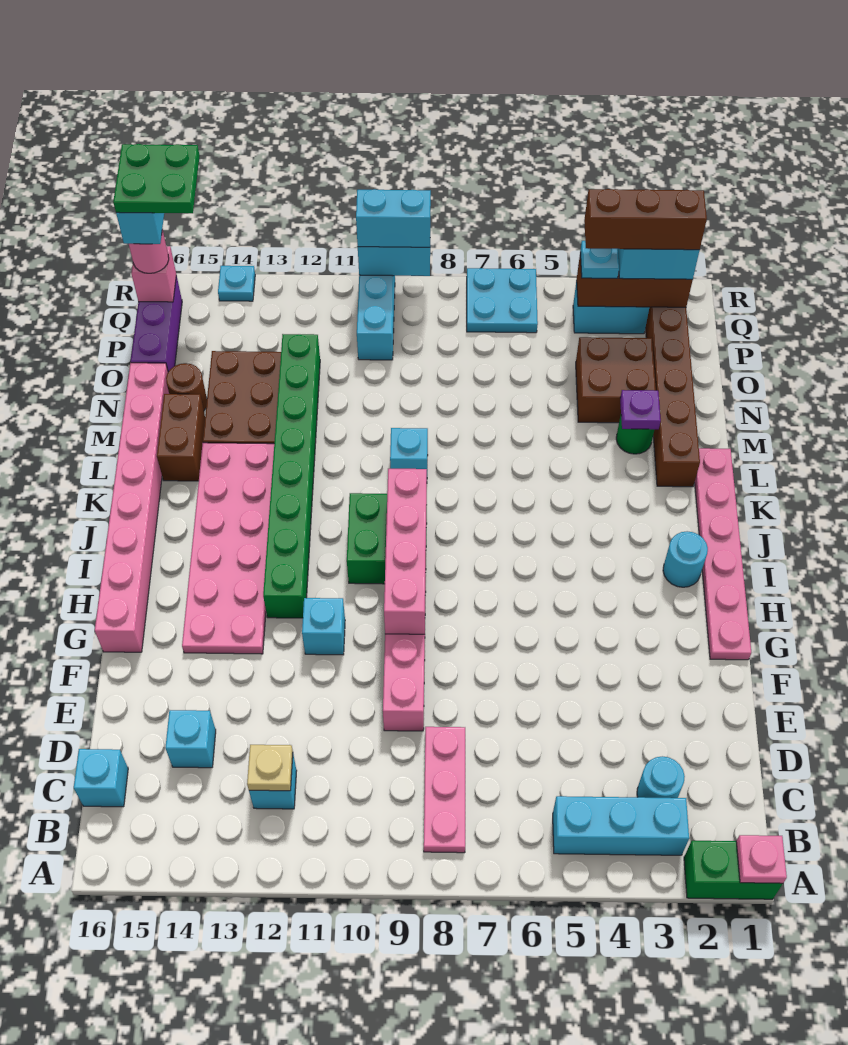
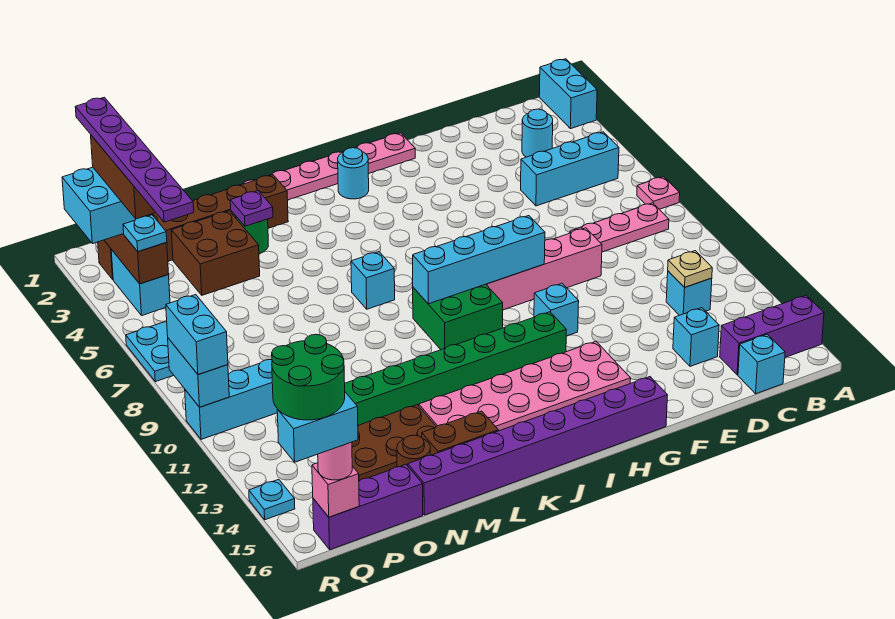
green brick A1:A2 level 1 -> cyan brick A1:A2 level 1
pink plate A1 level 2 -> pink plate A7 level 1
none -> purple brick A15:C15 level 1
cyan brick B3:B5 level 1 -> cyan brick B5:D5 level 1
pink brick G9:J9 level 2 -> cyan brick G9:J9 level 2
pink brick G16:N16 level 1 -> purple brick G16:N16 level 1
cyan brick L9 level 1 -> cyan brick K7 level 1
none -> purple plate Q1:Q6 level 5
green plate Q15:R16 level 5 -> green round brick Q15:R16 level 5

